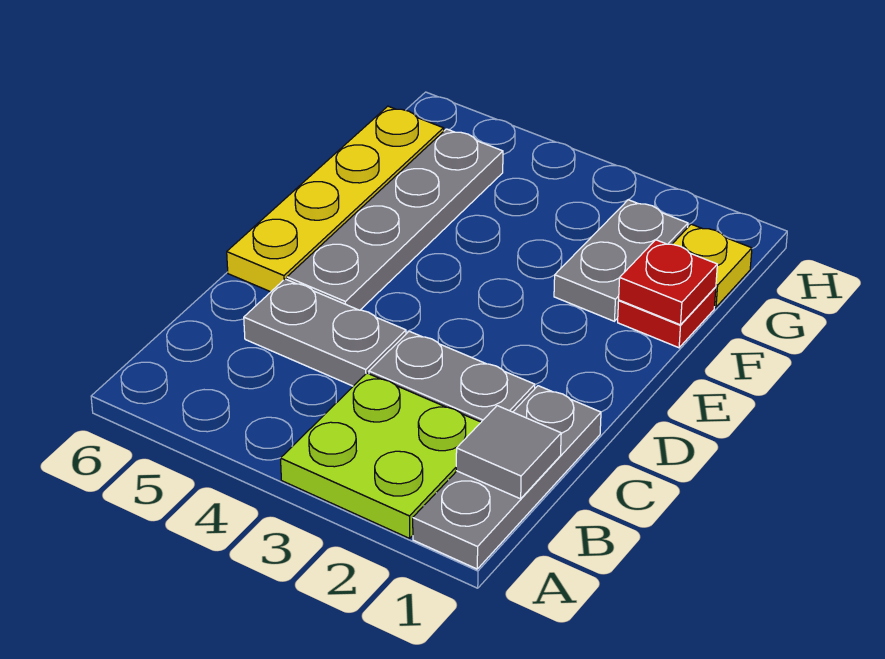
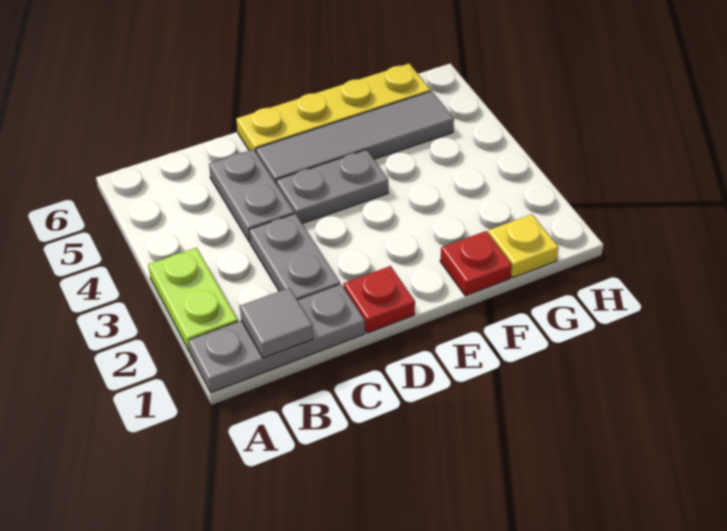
lime plate A2:B3 level 1 -> lime plate A2:A3 level 1
grey plate D5:G5 level 1 -> grey tile D5:G5 level 1
red plate F1 level 2 -> red plate D1 level 1
grey plate F2:G2 level 1 -> grey plate D4:E4 level 1

